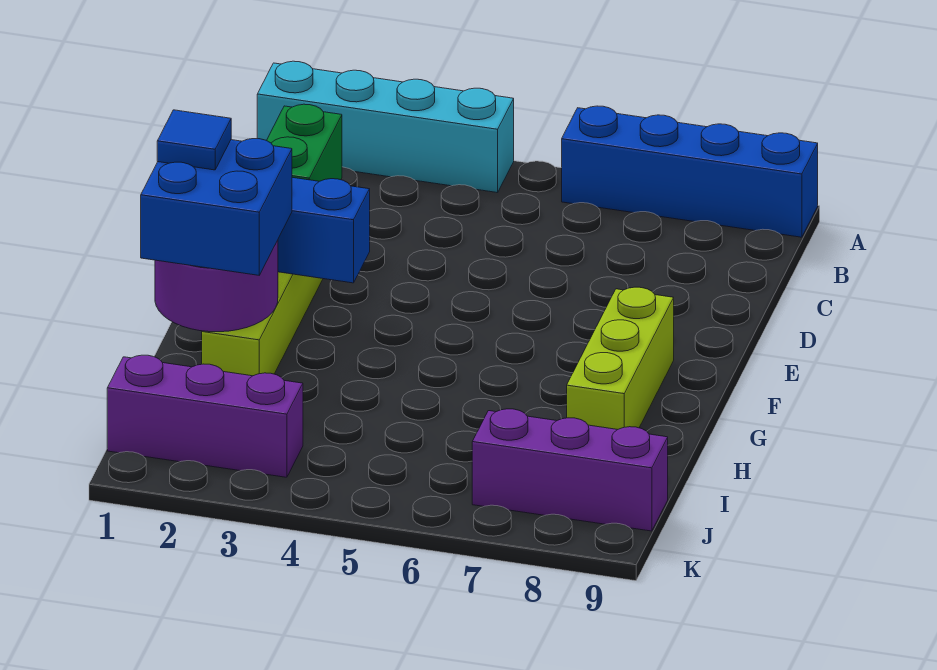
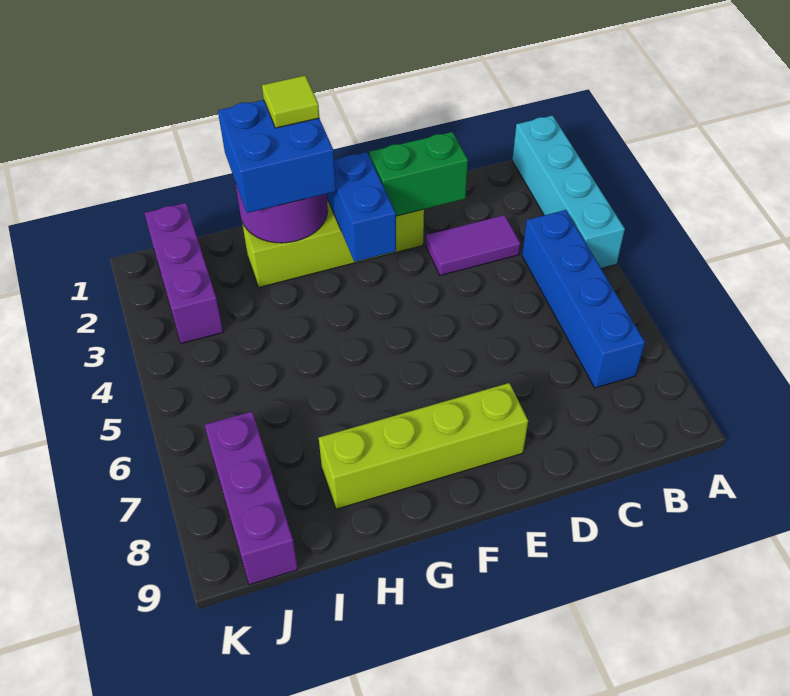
blue brick A6:A9 level 1 -> blue brick B4:B7 level 1
none -> purple tile C3:D3 level 1
lime brick F8:H8 level 1 -> lime brick E8:H8 level 1
blue tile G1 level 4 -> lime tile G1 level 4

